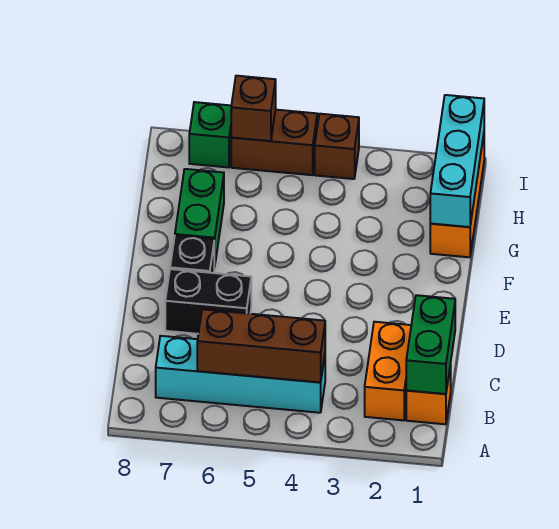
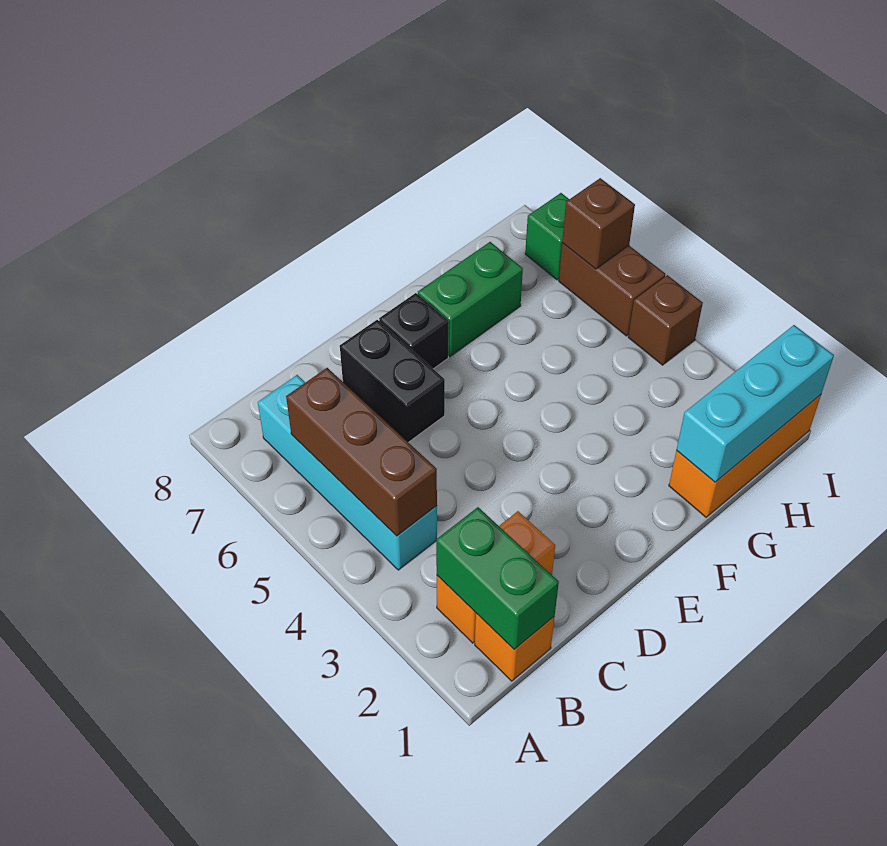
green brick B1:C1 level 2 -> green brick B1:B2 level 2

